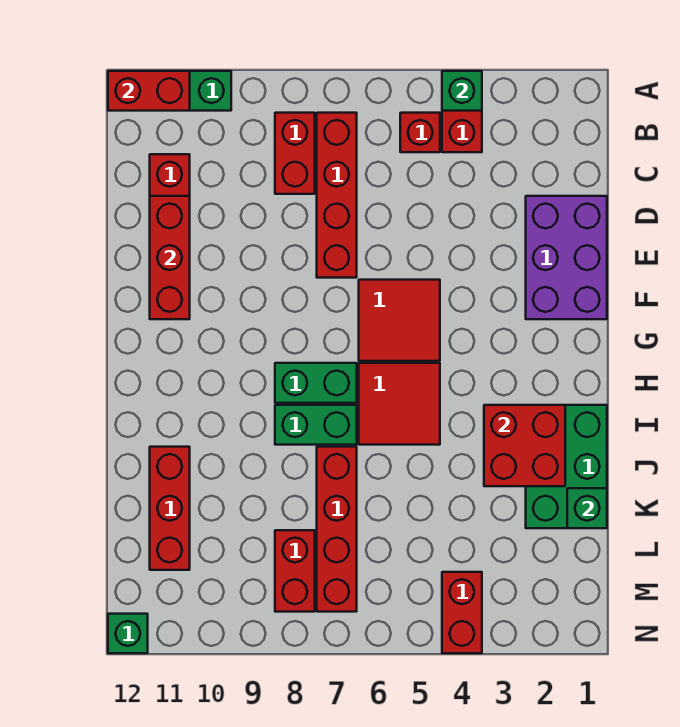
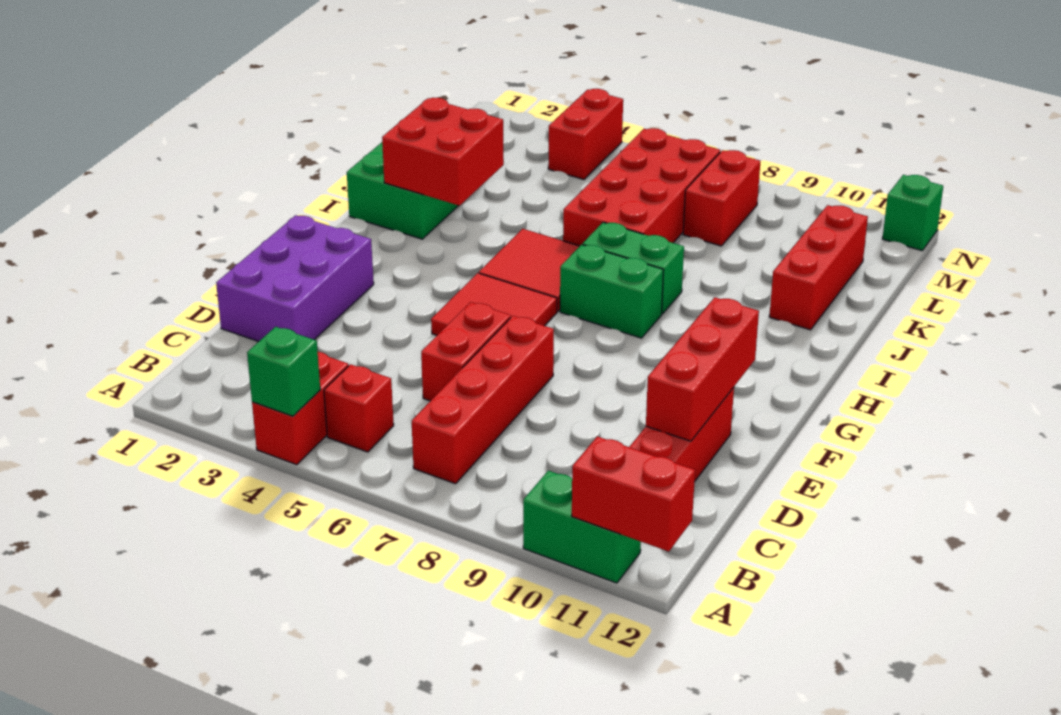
red brick B8:C8 level 1 -> red brick D6:E6 level 1
red brick J7:M7 level 1 -> red brick J6:M7 level 1
green brick K1 level 2 -> none

